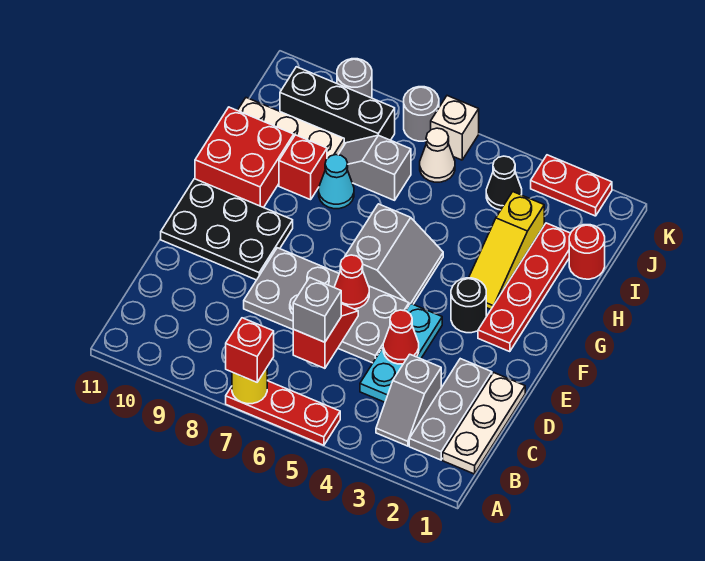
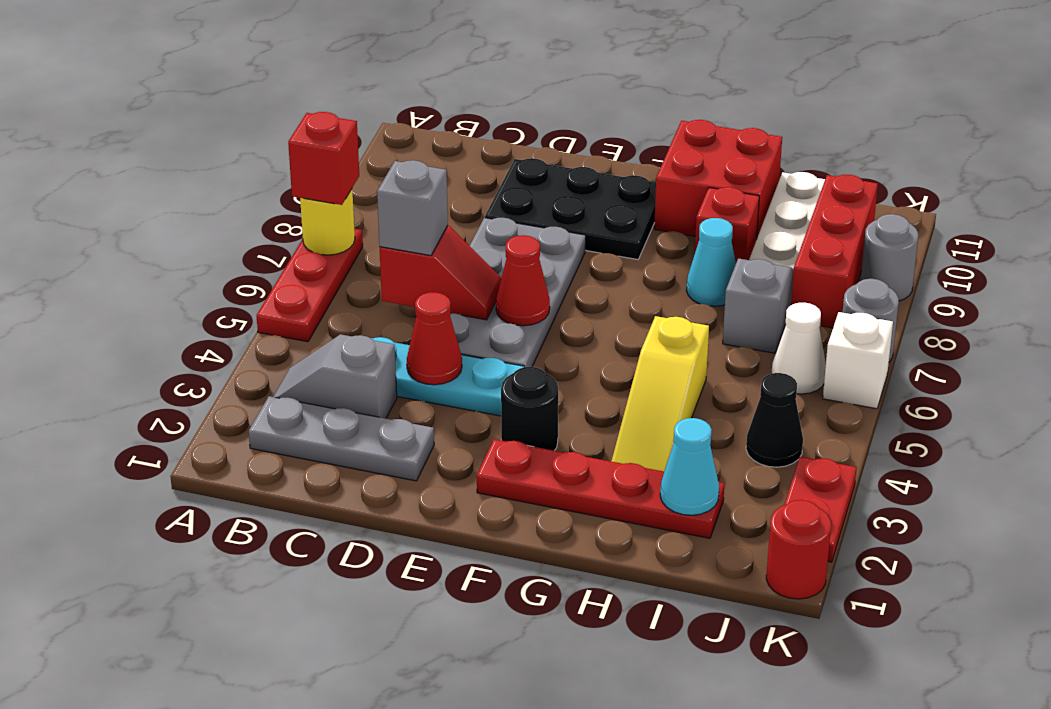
white plate B1:D1 level 1 -> none
black plate E9:F11 level 1 -> black plate D9:F10 level 1
grey slope F5:G6 level 1 top 6 -> none
yellow slope G3:I3 level 1 top I -> yellow slope H3:H5 level 1 top 5
red round brick I1 level 1 -> red round brick K1 level 1
none -> cyan cone I2 level 2
black brick J8:J10 level 1 -> red brick J8:J10 level 1

